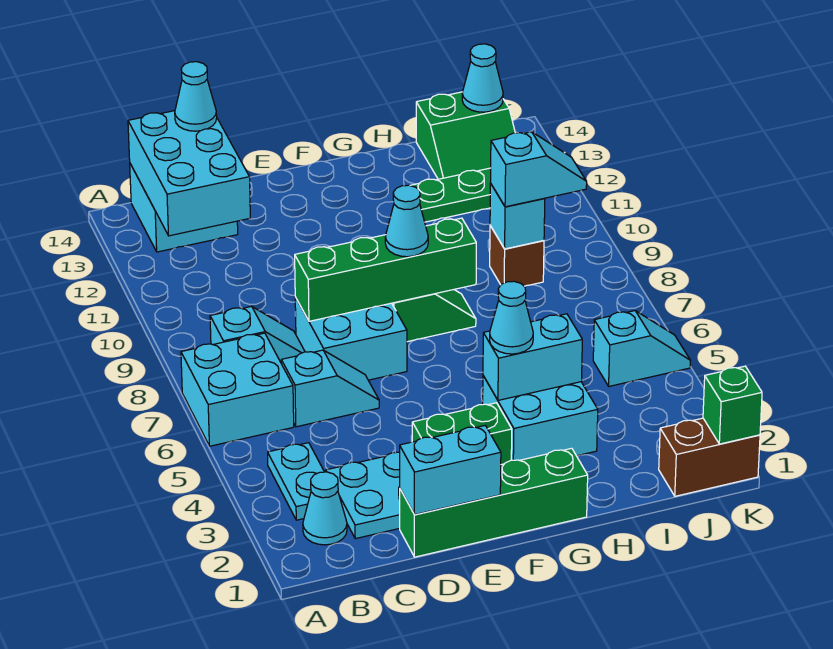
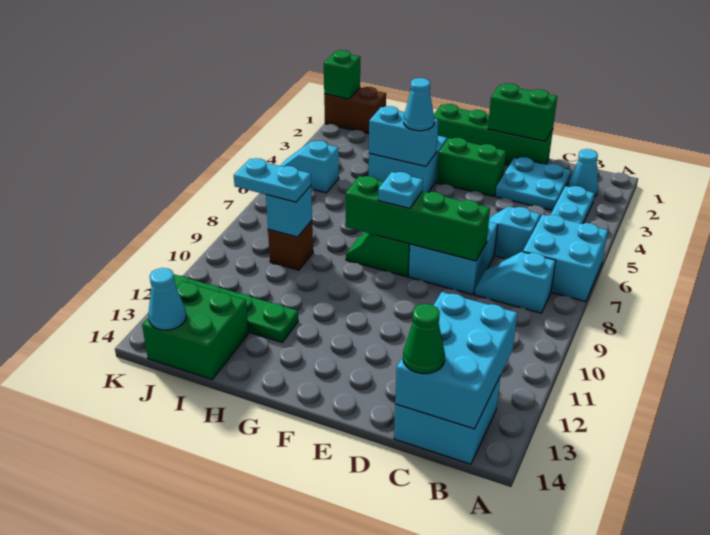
cyan cone C14 level 3 -> green cone C14 level 3
cyan brick D1:E1 level 2 -> green brick D1:E1 level 2
cyan cone F8 level 3 -> cyan plate F8 level 3
cyan slope I9:J9 level 3 top I -> cyan plate I9:J9 level 3
green slope I13:J14 level 1 top 14 -> green brick I13:J14 level 1

